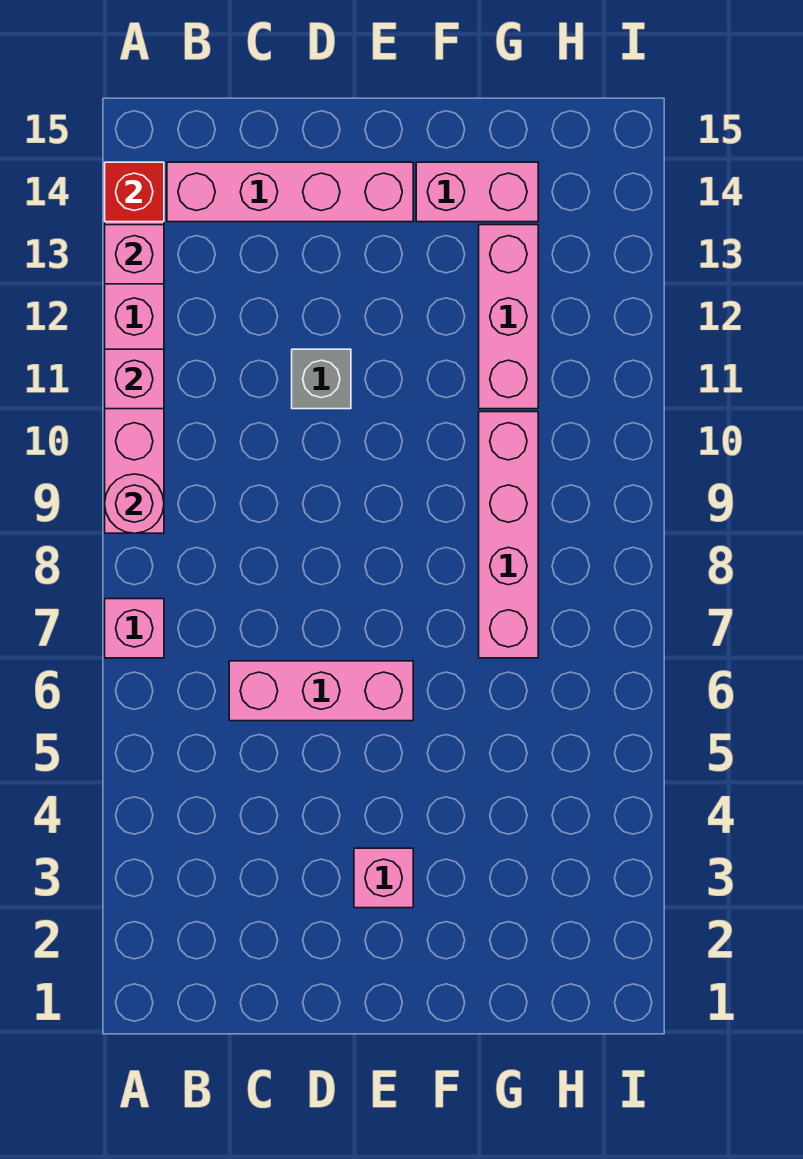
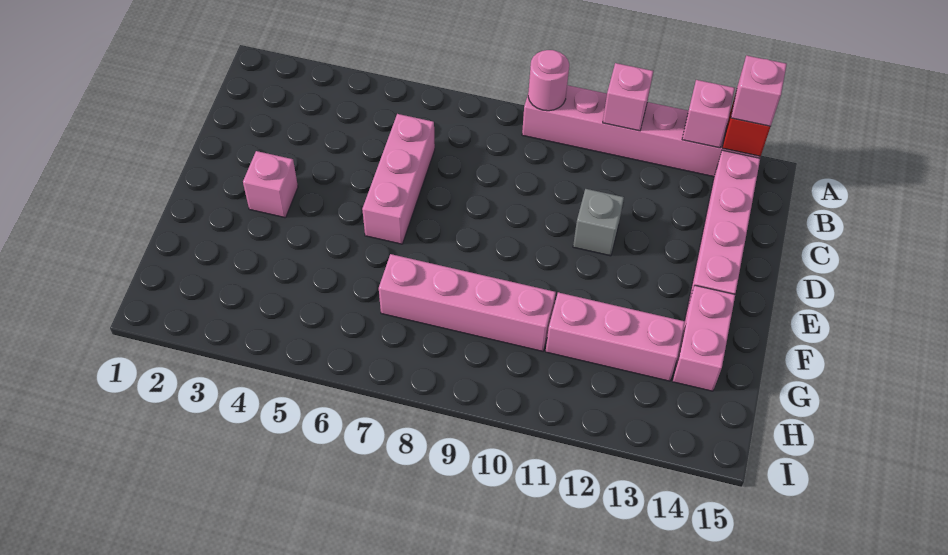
pink brick A7 level 1 -> pink brick A14 level 3

